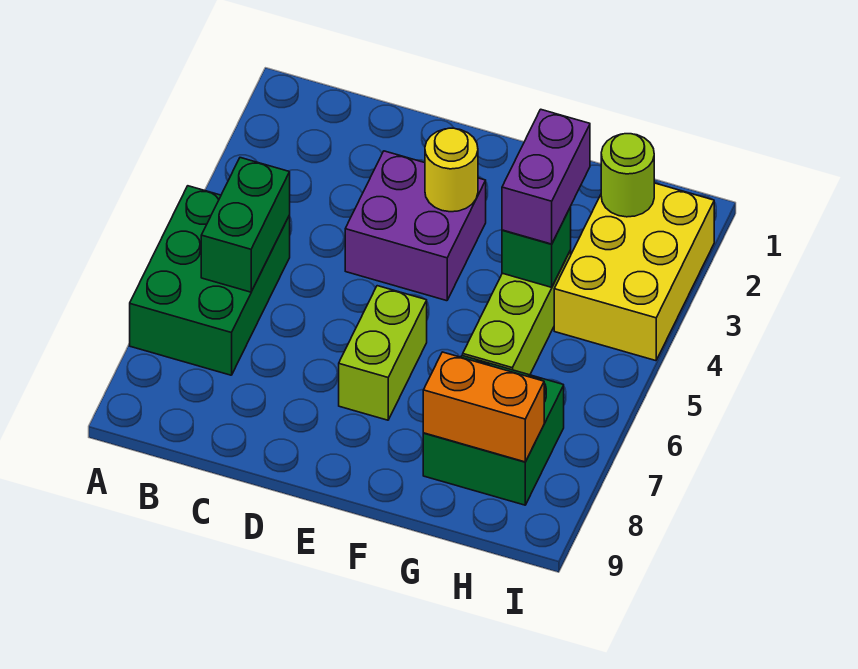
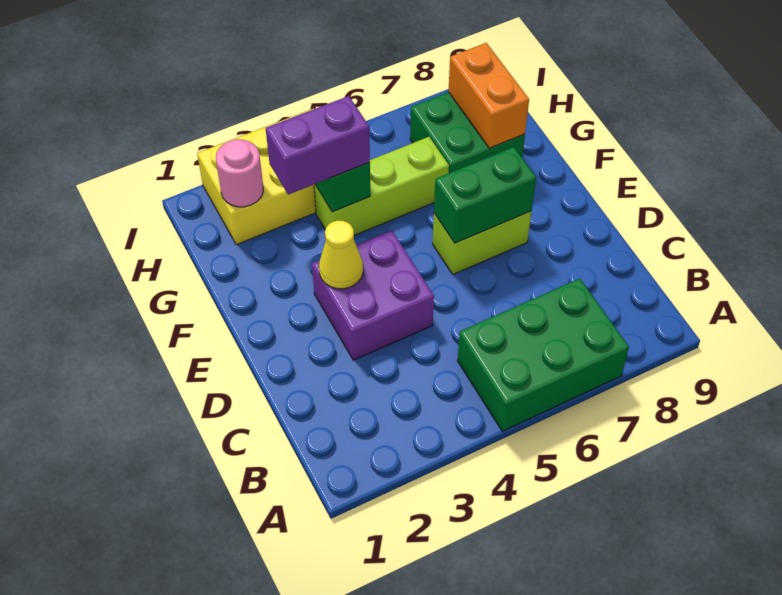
green brick B5:B6 level 2 -> green brick E6:E7 level 2
yellow round brick E3 level 2 -> yellow cone E3 level 2
lime round brick H2 level 2 -> pink round brick H2 level 2

